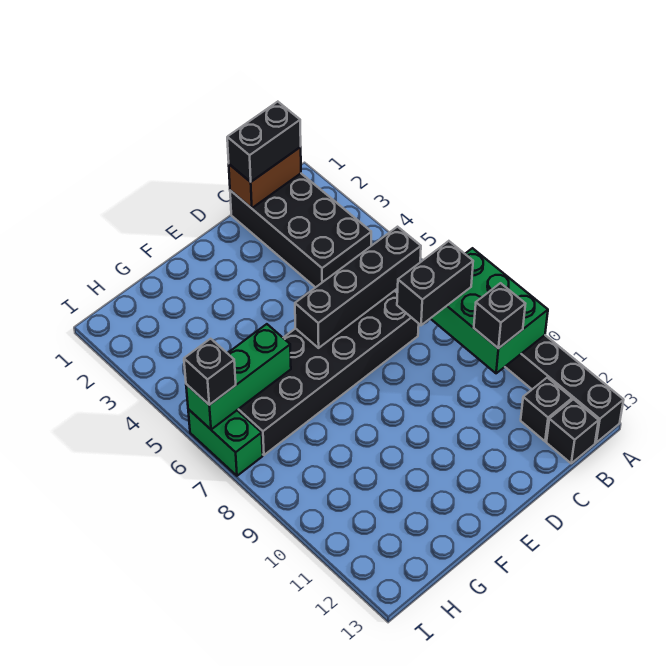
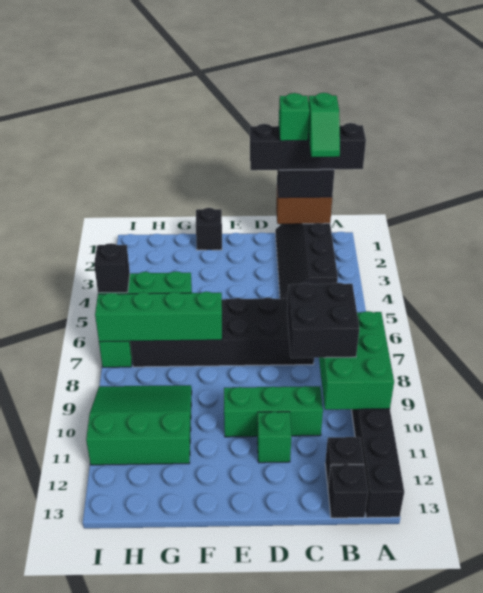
black brick B1:C4 level 1 -> black slope B1:C4 level 1 top B
none -> green slope B1:B2 level 5 top 1
black brick B6:E6 level 2 -> black brick A1:D1 level 4
black brick B8:C8 level 3 -> black brick B8:C9 level 3
black brick B10 level 3 -> black brick F1 level 1
none -> green brick C1 level 5
none -> green brick C10:E10 level 1
none -> green brick D11 level 1
none -> green brick F7:I7 level 2
none -> green slope G9:I11 level 1 top 11

